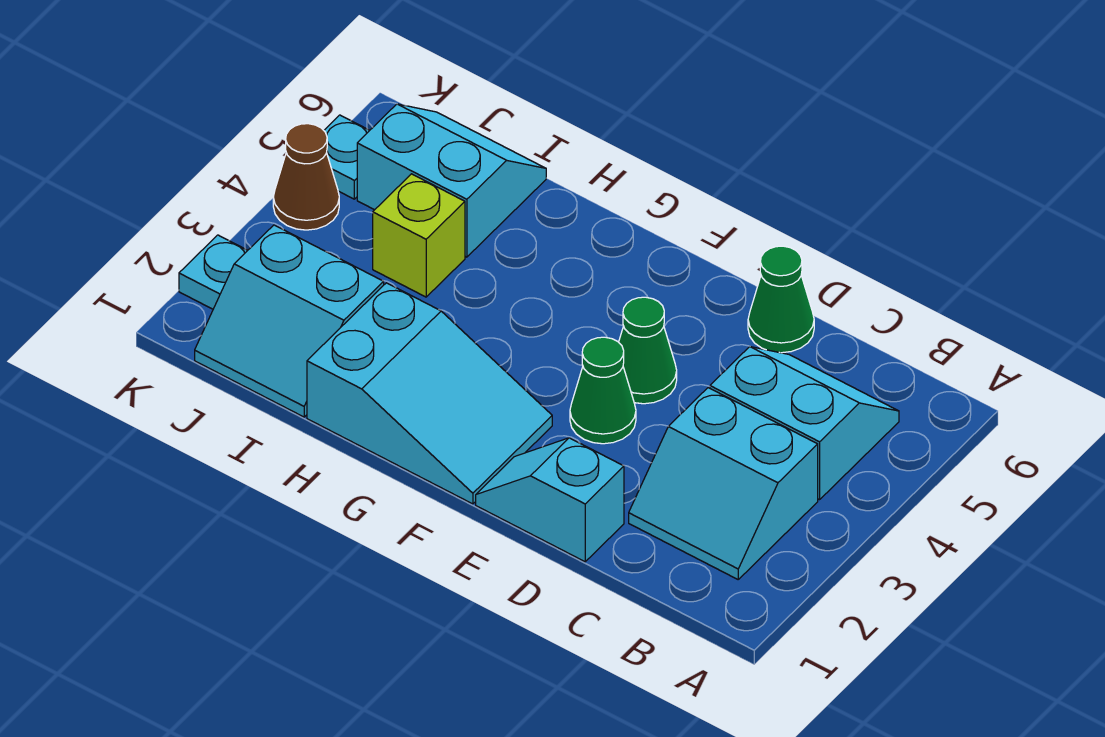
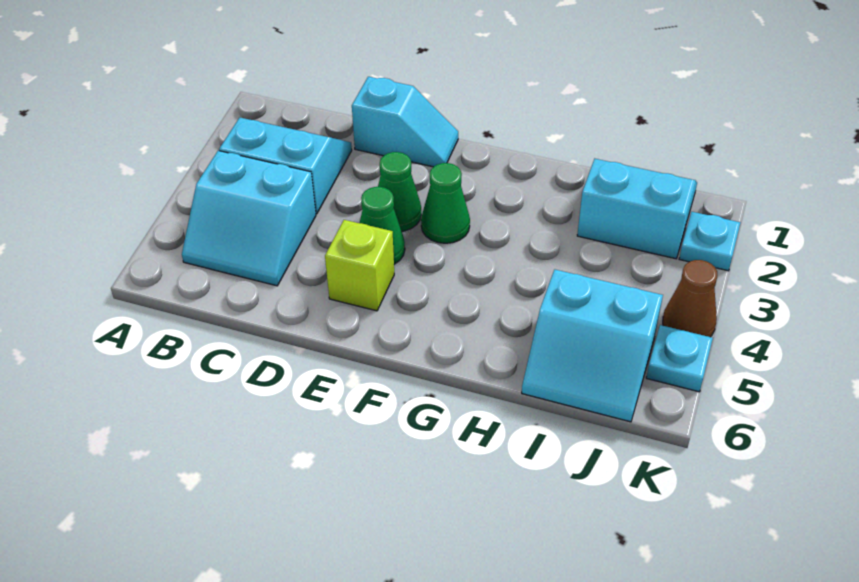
green cone D6 level 1 -> green cone F3 level 1
cyan slope F1:H2 level 1 top H -> none
lime brick I4 level 1 -> lime brick E5 level 1

